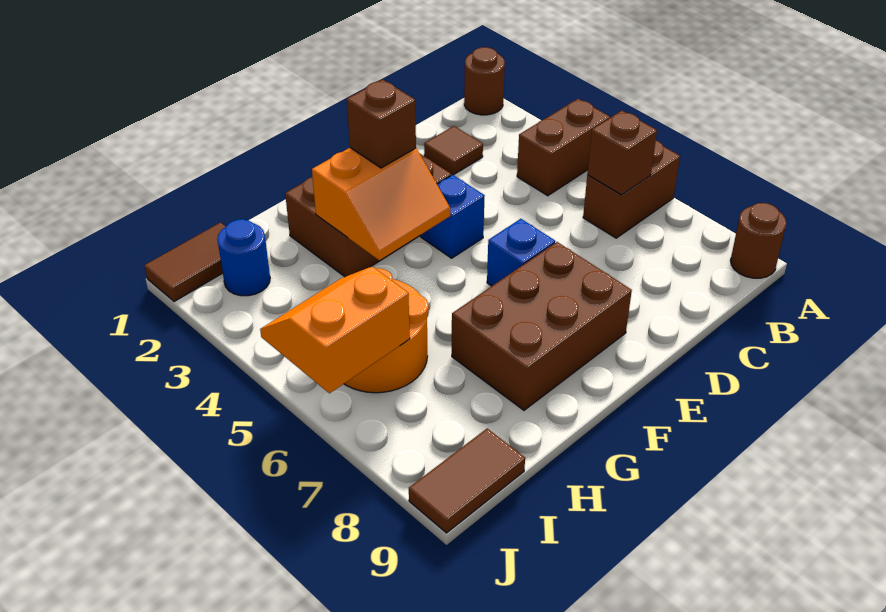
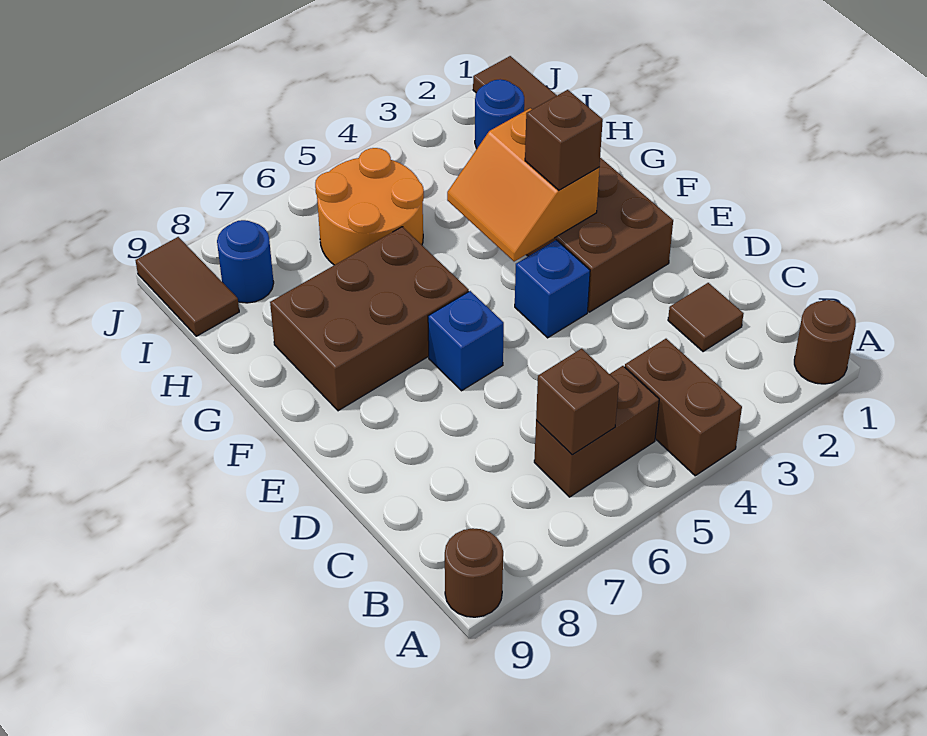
brown brick A6:B6 level 1 -> brown brick B5:B6 level 1
brown brick E7:G8 level 1 -> brown brick F6:G8 level 1
orange slope I5:J6 level 2 top 6 -> none
none -> blue round brick I8 level 1

